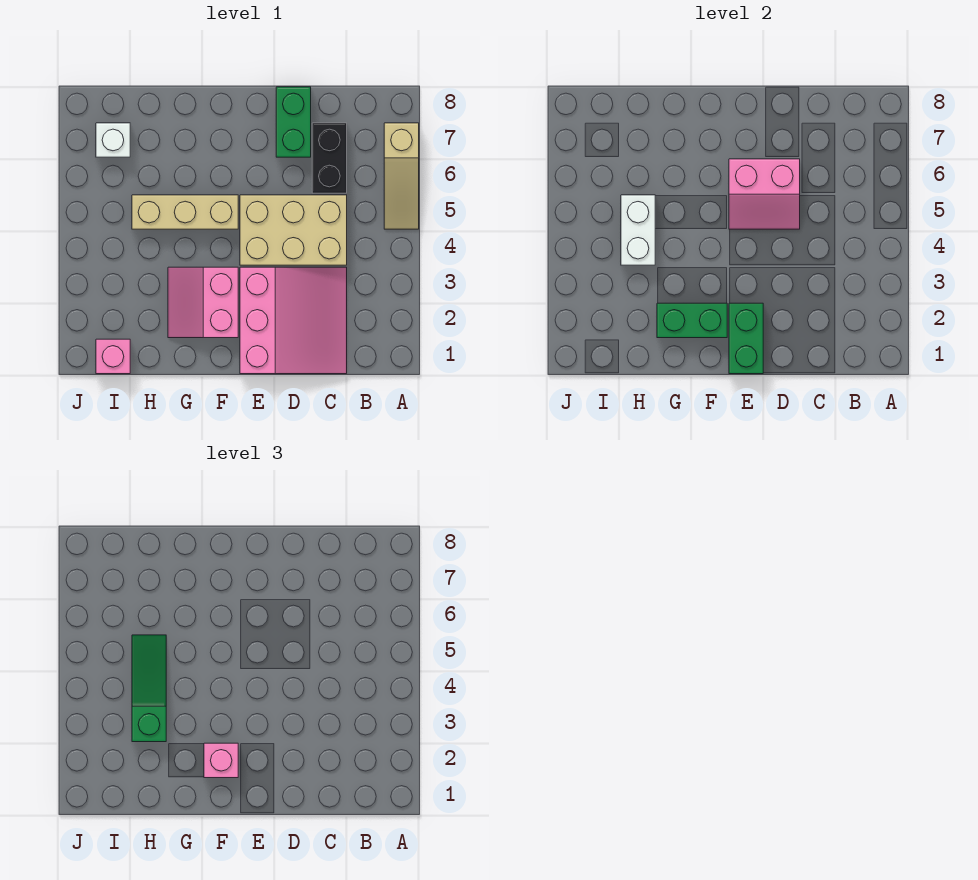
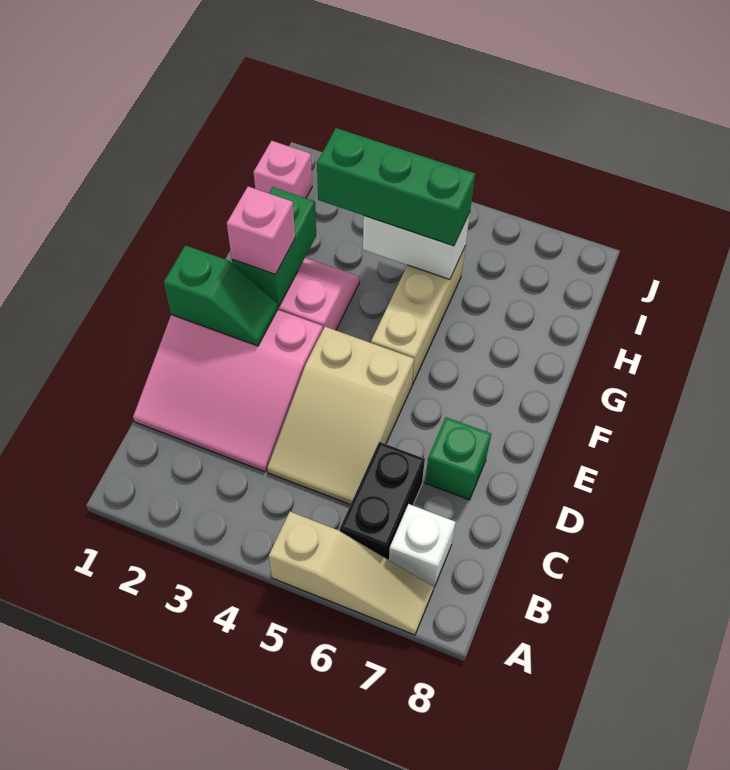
tan slope A5:A7 level 1 top 7 -> tan slope A5:A7 level 1 top 5
tan brick C4:E5 level 1 -> tan slope C4:E5 level 1 top E
black brick C6:C7 level 1 -> black brick B6:C6 level 1
pink slope D5:E6 level 2 top 6 -> none
green brick D7:D8 level 1 -> green brick D7 level 1
green brick E1:E2 level 2 -> green slope E1:E2 level 2 top 1
green slope H3:H5 level 3 top 3 -> green brick H3:H5 level 3
white brick I7 level 1 -> white brick B7 level 1

